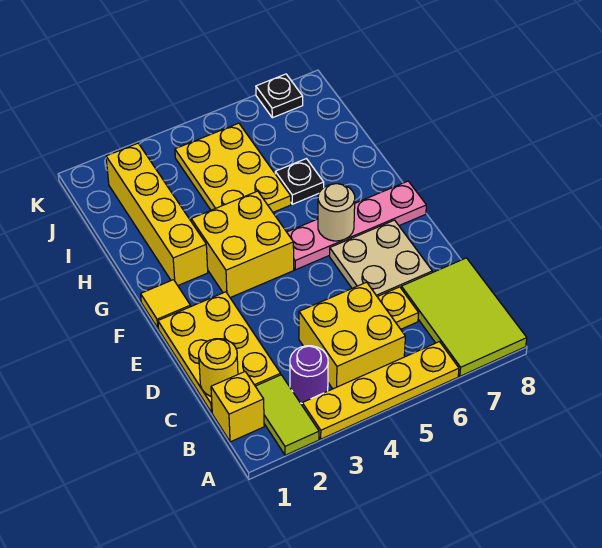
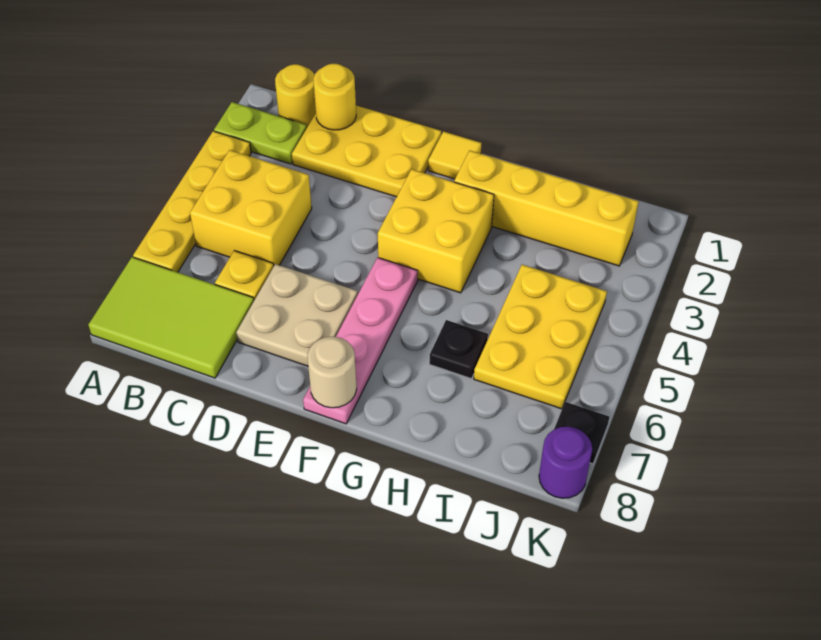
lime tile A2:B2 level 1 -> lime plate A2:B2 level 1
yellow brick B1 level 1 -> yellow round brick B1 level 1
purple round brick B3 level 1 -> purple round brick K8 level 1
tan round brick F6 level 2 -> tan round brick F8 level 2
yellow plate H4:J5 level 1 -> yellow plate I4:J6 level 1

